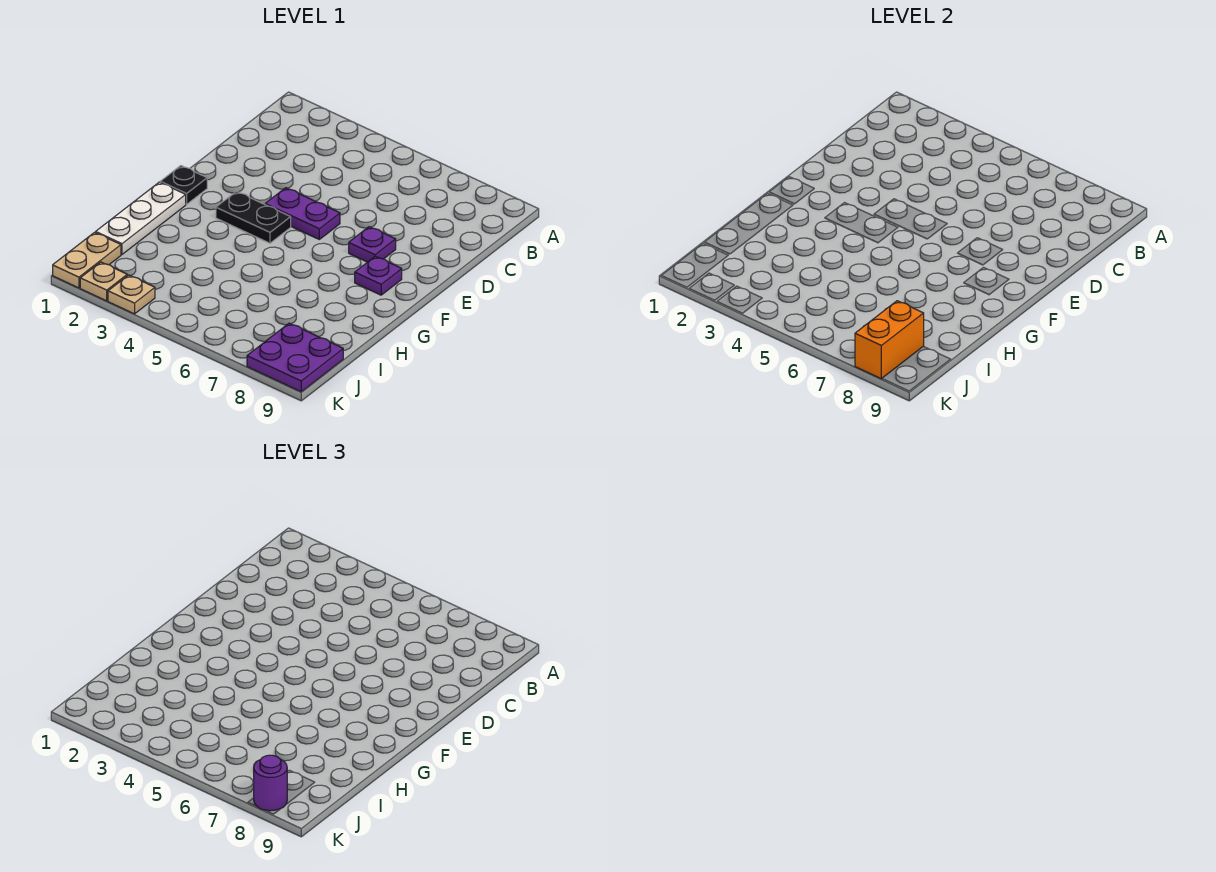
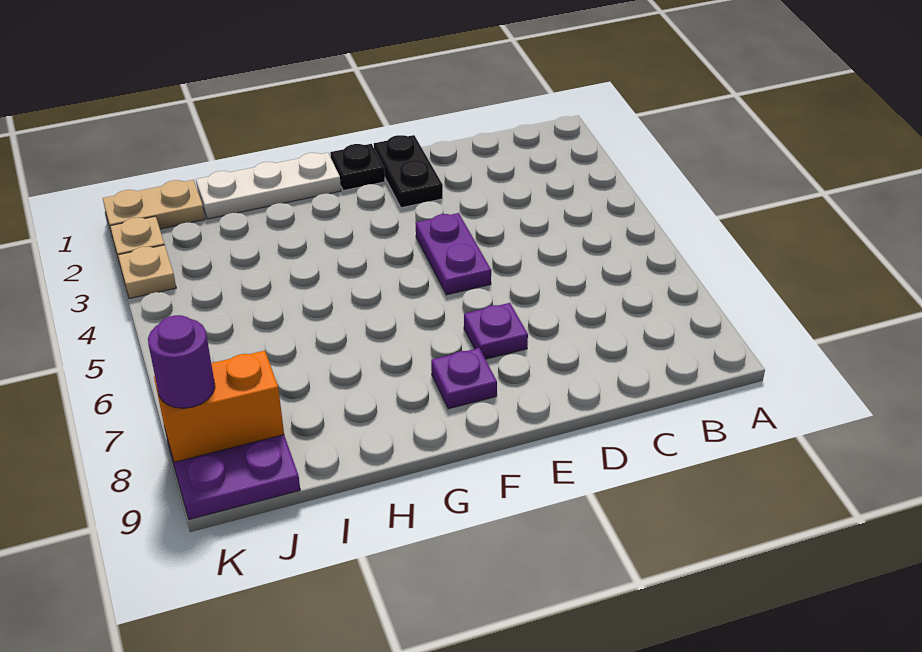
black plate F3:F4 level 1 -> black plate E1:E2 level 1

